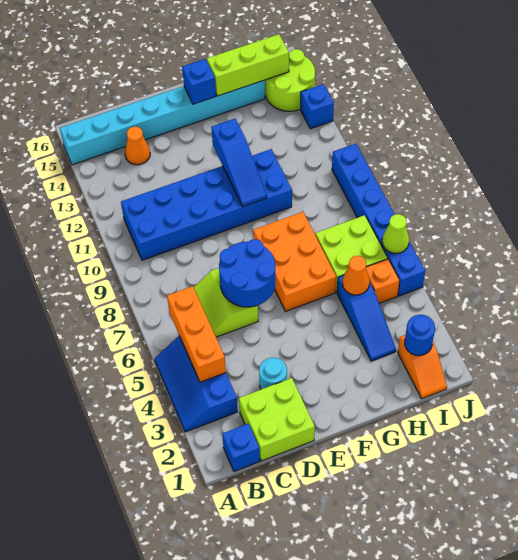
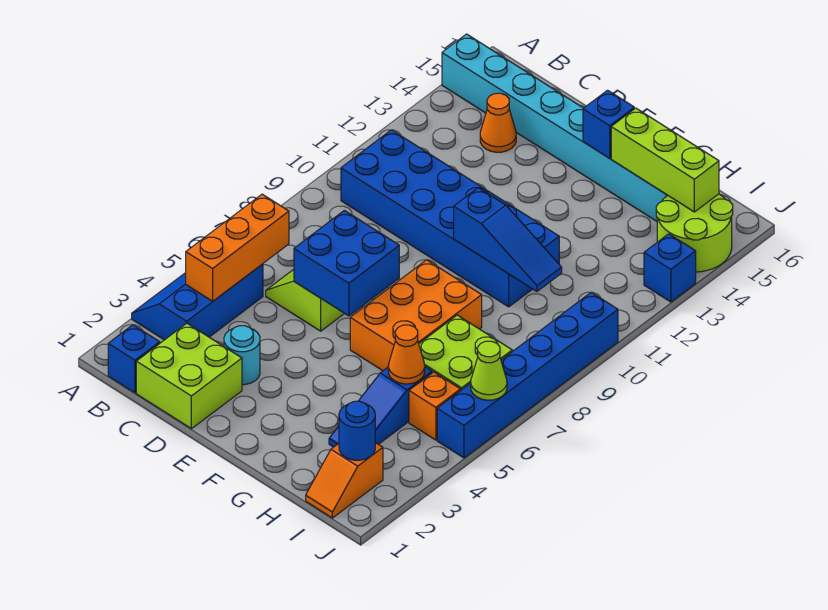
blue round brick D6:E7 level 2 -> blue brick D6:E7 level 2
blue slope F10:F12 level 2 top 12 -> blue slope F10:H10 level 2 top F

